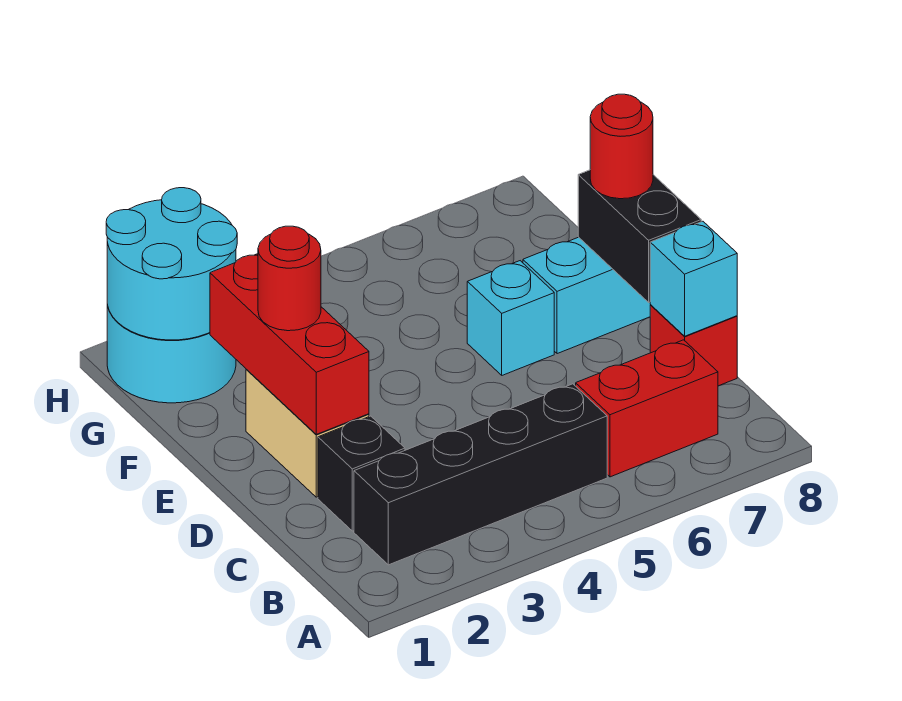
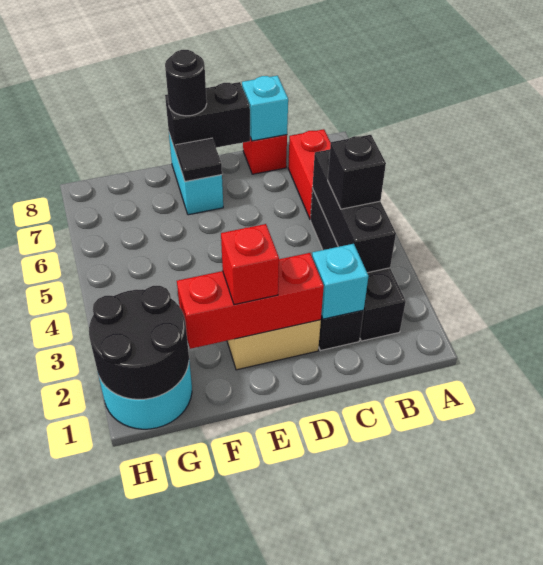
none -> black brick B3:B5 level 2
none -> black brick B4 level 3
red round brick E2 level 3 -> red brick E2 level 3
cyan brick E6 level 1 -> cyan brick C2 level 2
none -> black tile E7 level 2
red round brick E8 level 3 -> black round brick E8 level 3
cyan round brick G1:H2 level 2 -> black round brick G1:H2 level 2

